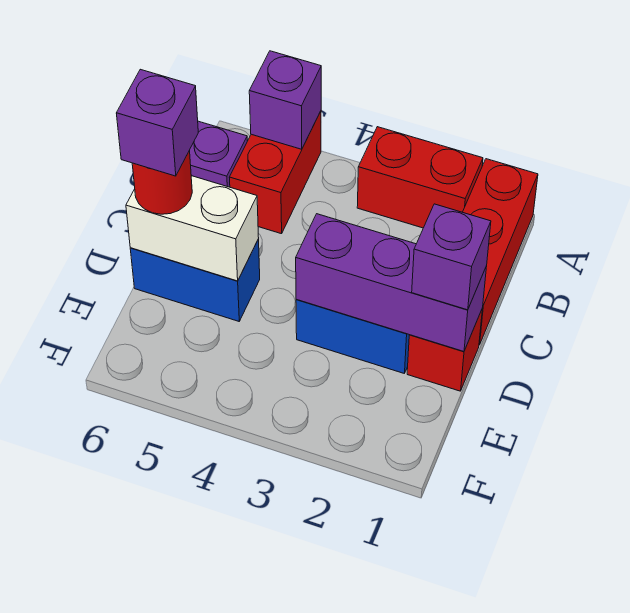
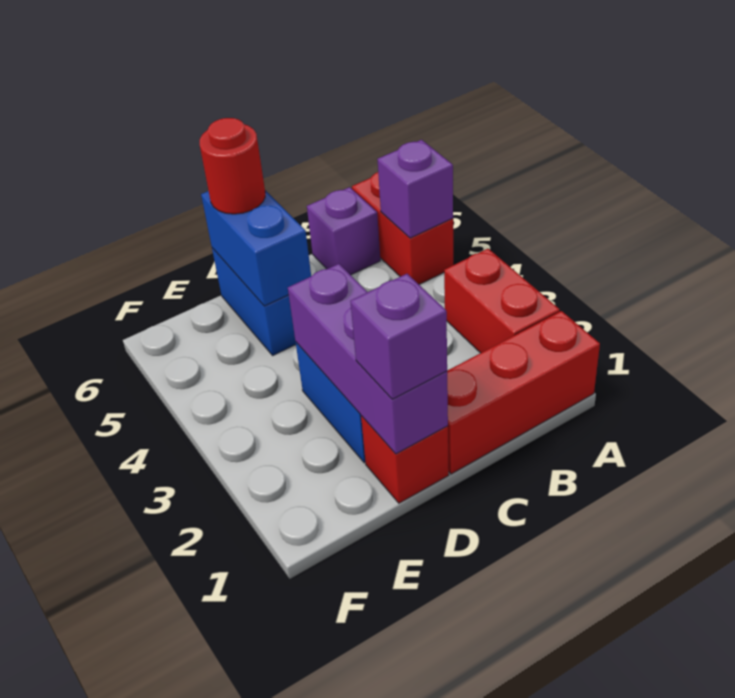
red brick A5:B5 level 1 -> red brick A5:A6 level 1
white brick D5:D6 level 2 -> blue brick D5:D6 level 2
purple brick D6 level 4 -> none

